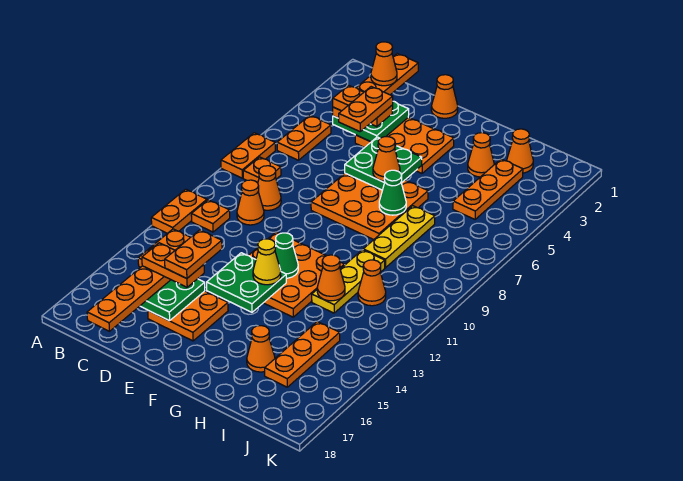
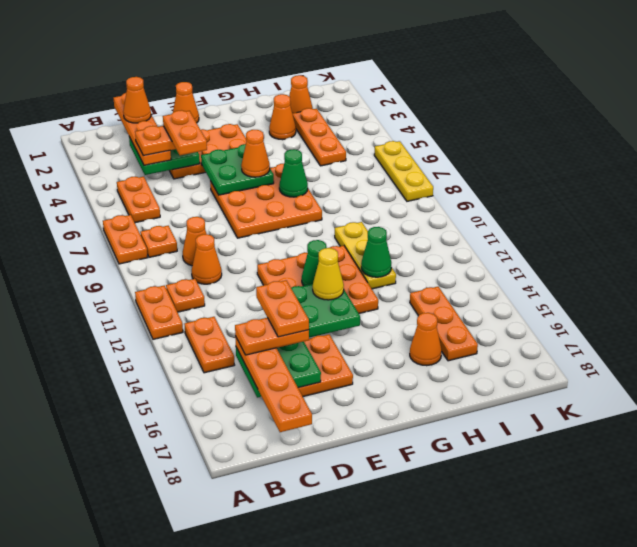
yellow plate H7:H9 level 1 -> yellow plate K6:K8 level 1
orange cone H12 level 2 -> green cone H12 level 2
orange cone I11 level 1 -> none

